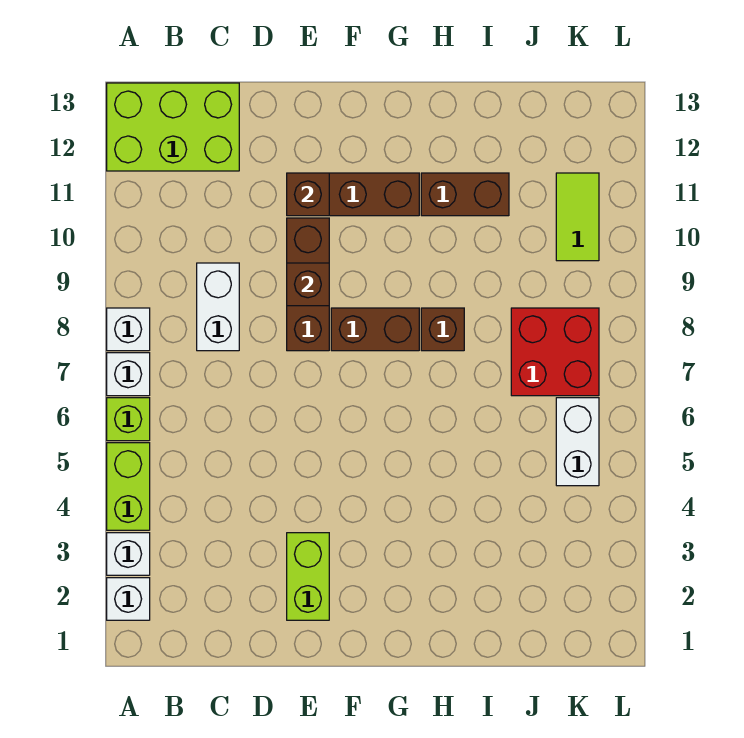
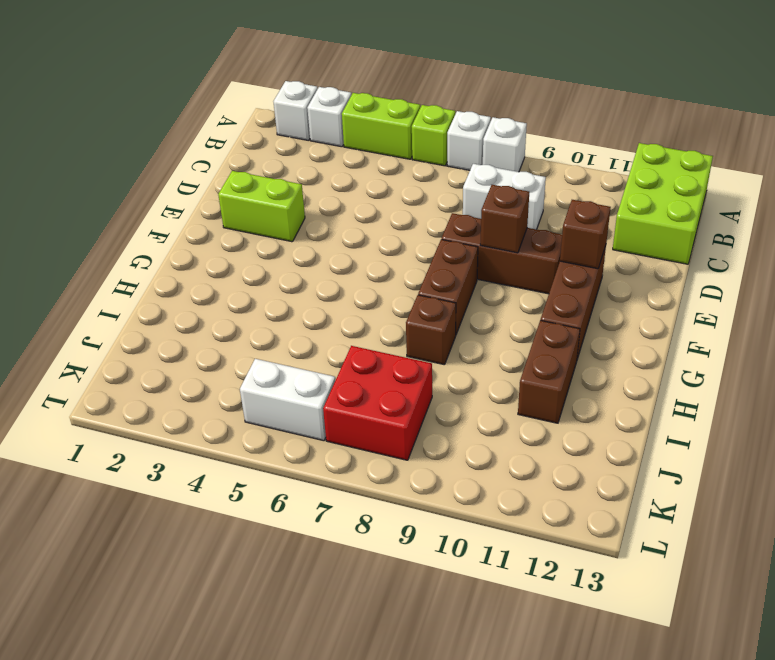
lime tile K10:K11 level 1 -> none

